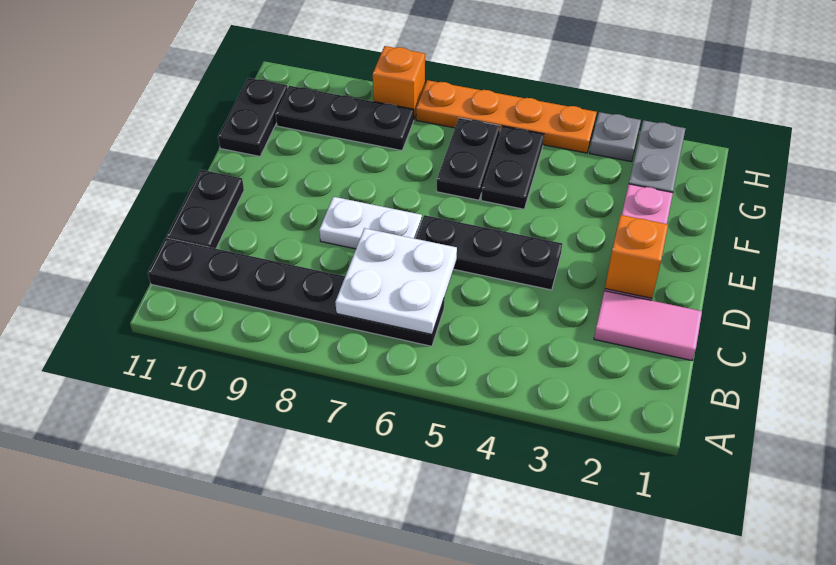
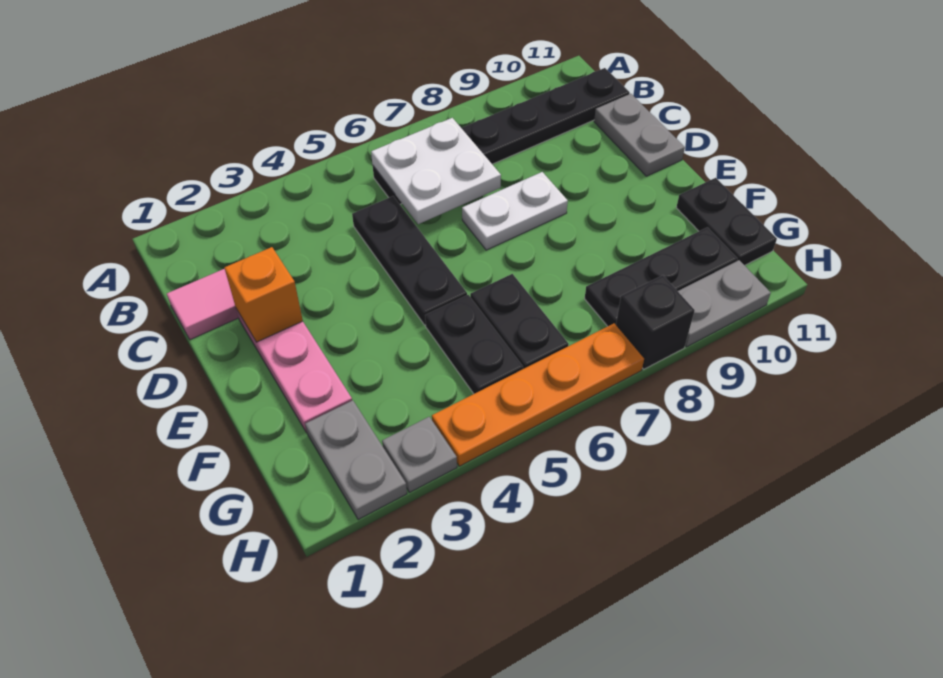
black plate C11:D11 level 1 -> grey plate C11:D11 level 1
black plate D4:D6 level 1 -> black plate C5:E5 level 1
orange brick H8 level 1 -> black brick H8 level 1
none -> grey plate H9:H10 level 1

